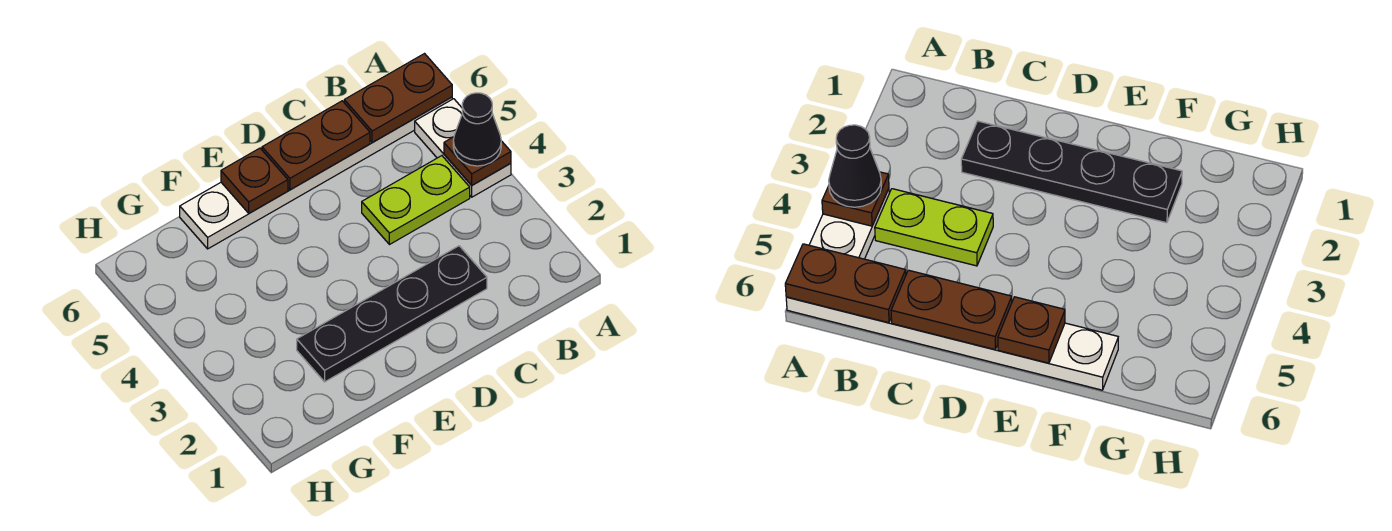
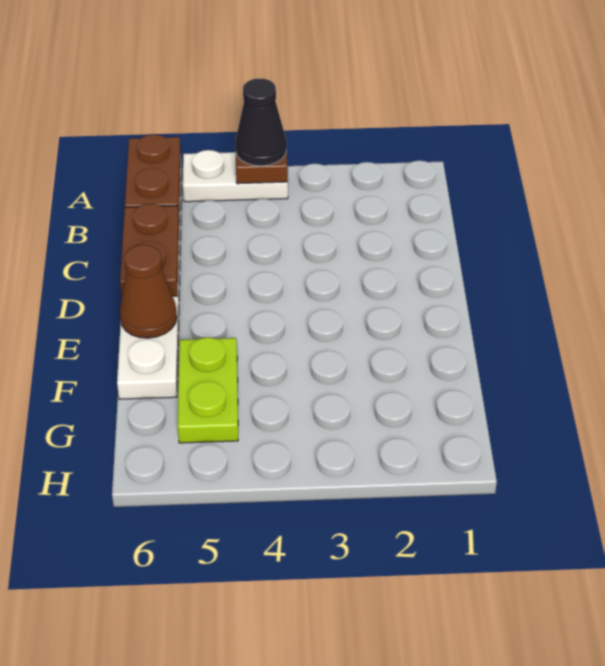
lime plate B4:C4 level 1 -> lime plate F5:G5 level 1
black plate C2:F2 level 1 -> none
brown plate E6 level 2 -> brown cone E6 level 2

